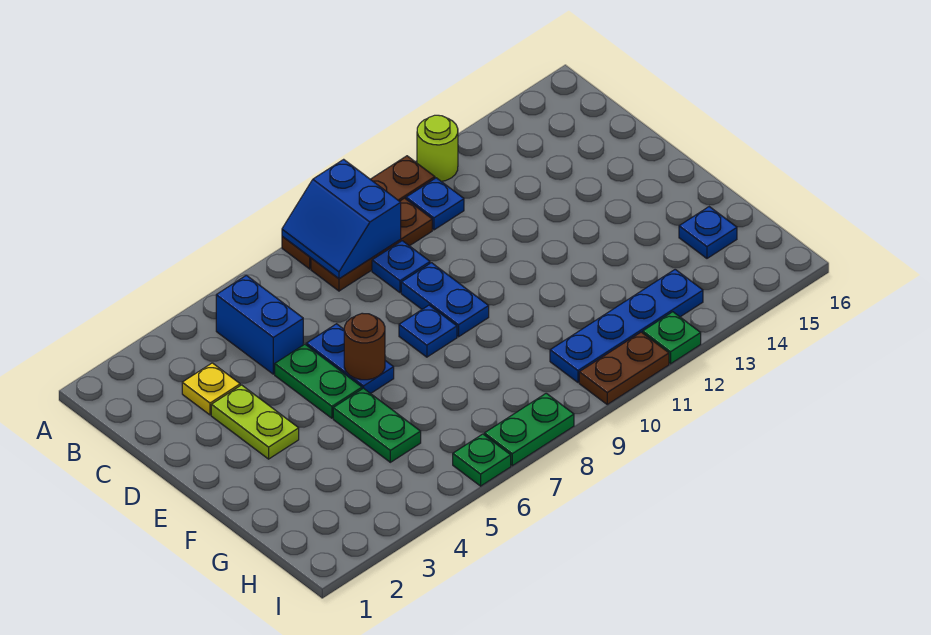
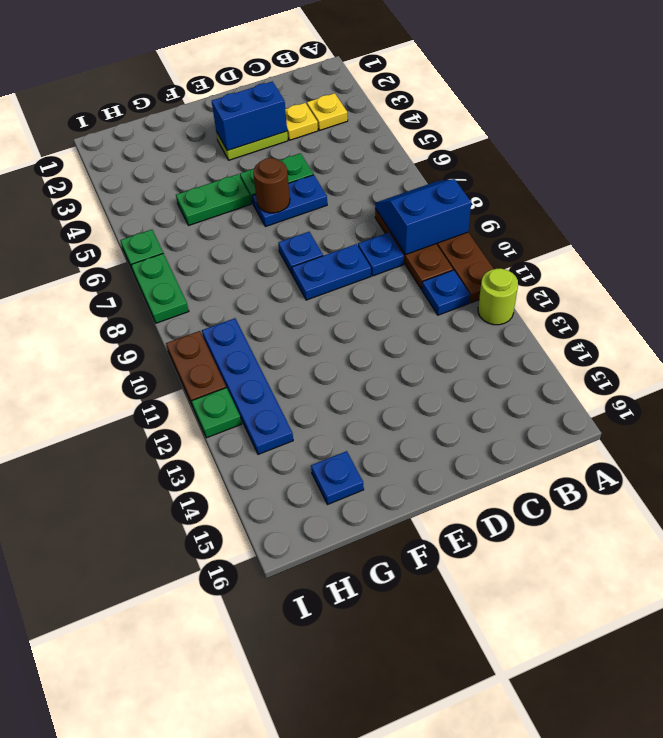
none -> yellow plate B3 level 1
blue brick B5:C5 level 1 -> blue brick D3:E3 level 2

